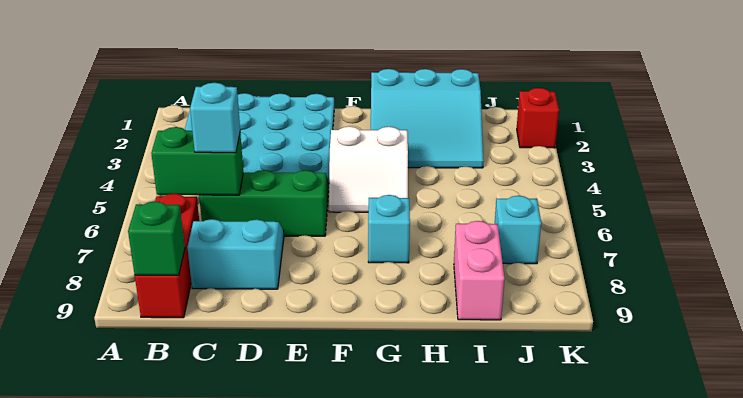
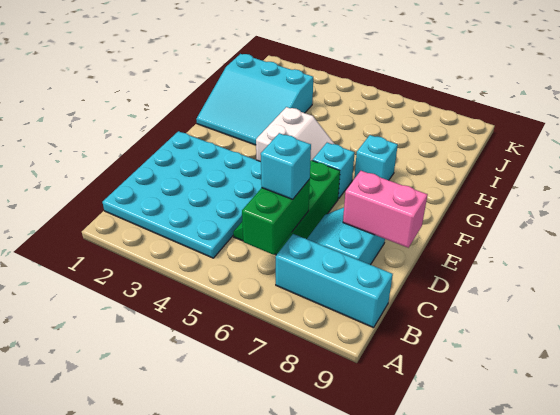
red brick B7:B9 level 1 -> cyan brick B7:B9 level 1
green brick B9 level 2 -> none
cyan slope G1:I3 level 1 top 1 -> cyan slope G1:I3 level 1 top I
pink brick I8:I9 level 1 -> pink brick D8:D9 level 2
cyan brick J7 level 1 -> cyan brick F6 level 1
red brick K2 level 1 -> none

